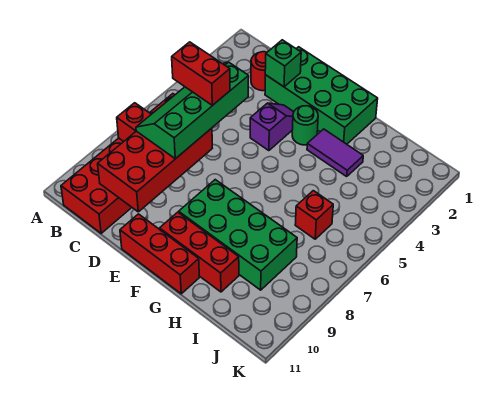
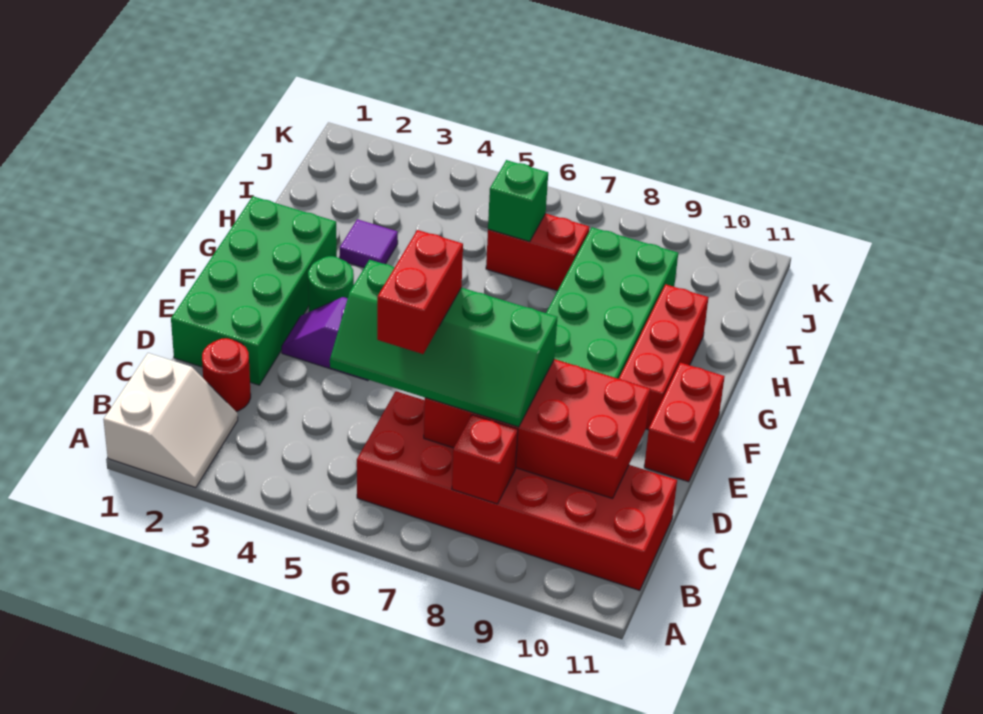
none -> white slope A1:B2 level 1 top 1
green brick D2 level 2 -> green brick I6 level 2
red brick E11:G11 level 1 -> red brick E11:F11 level 1
purple tile G3:H3 level 1 -> purple tile H3 level 1
red brick I6 level 1 -> red brick I6:I7 level 1

